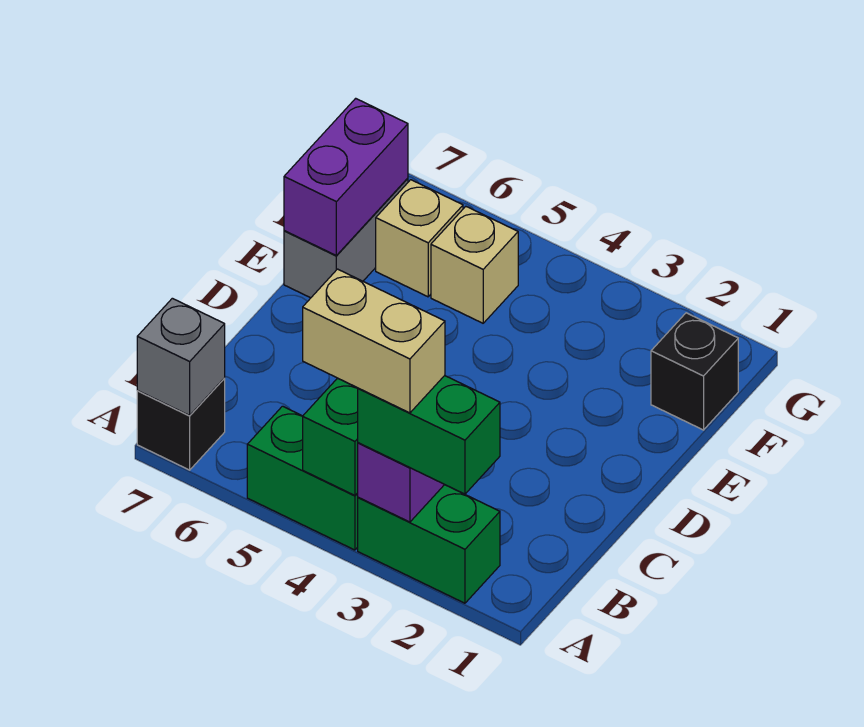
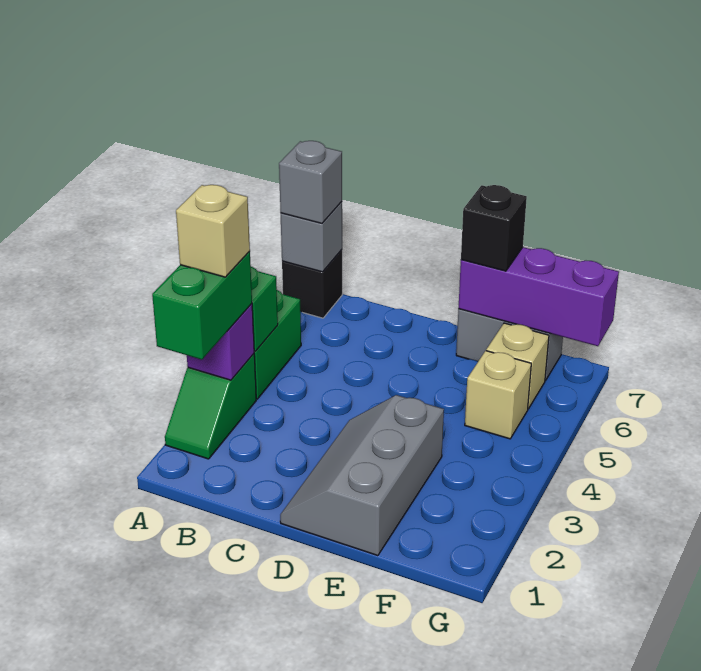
green brick A2:A3 level 1 -> green slope A2:A3 level 1 top 3
tan brick A3:A4 level 4 -> tan brick A3 level 4
none -> grey brick A7 level 3
none -> grey slope D1:E3 level 1 top E
purple brick E7:F7 level 2 -> purple brick E7:G7 level 2
black brick F1 level 1 -> black brick E7 level 3

